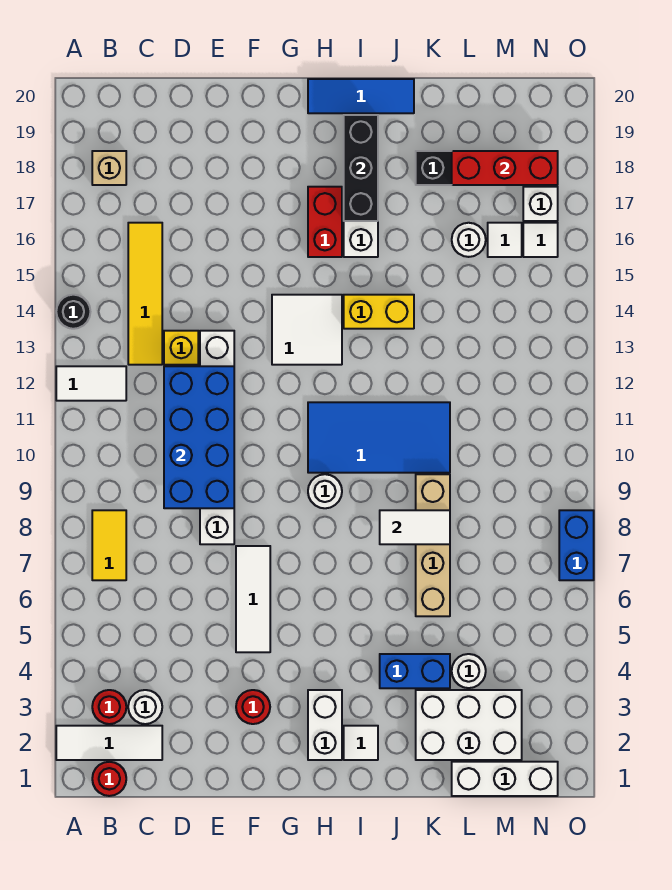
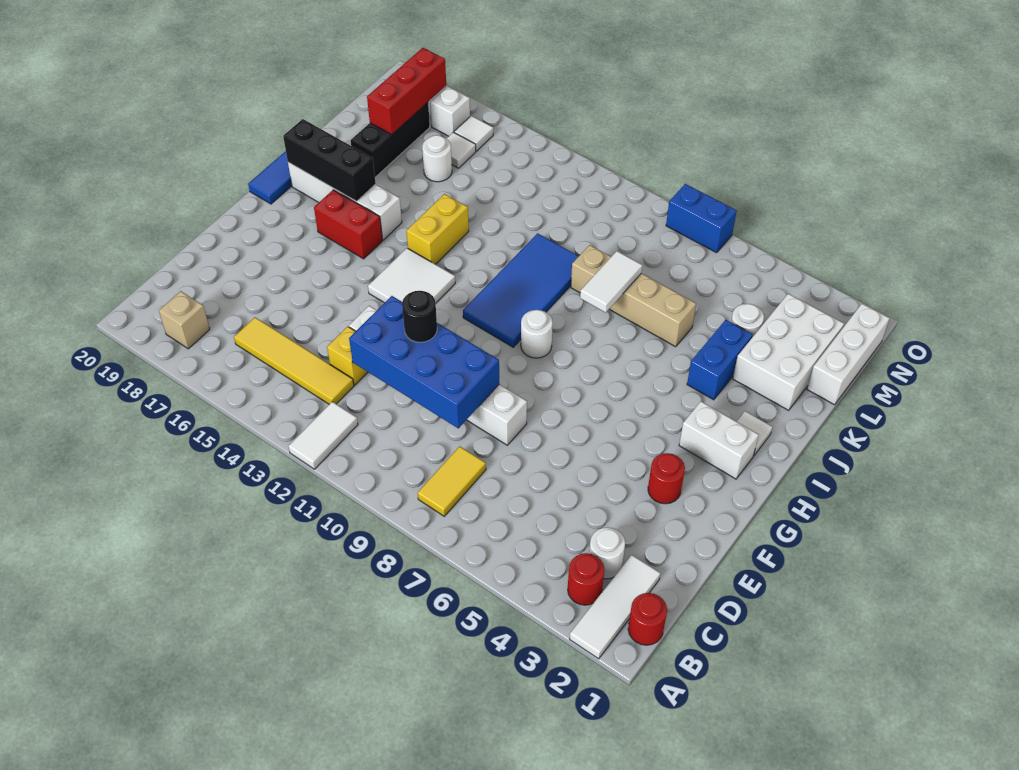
black round brick A14 level 1 -> black round brick E11 level 3
yellow tile B7:B8 level 1 -> yellow tile B8:C8 level 1
white tile F5:F7 level 1 -> none

